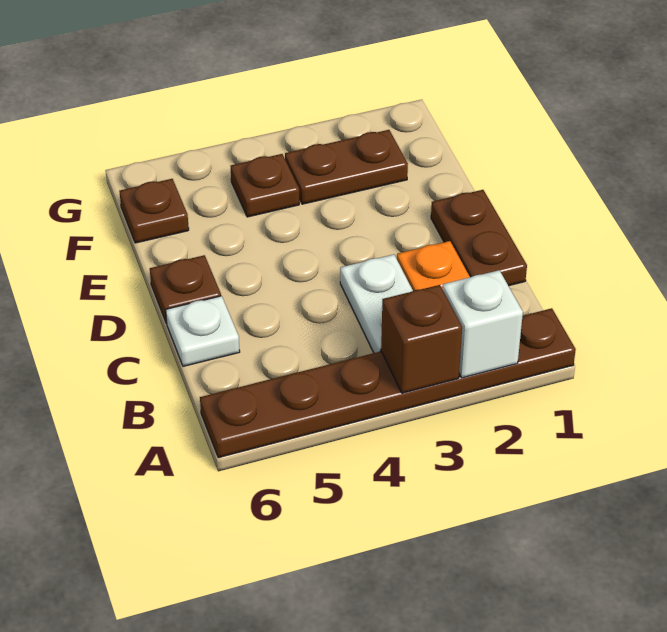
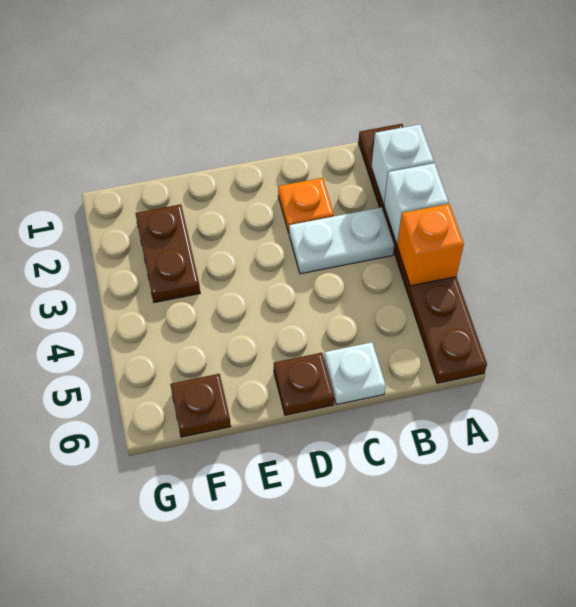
brown brick A3 level 2 -> white brick A3 level 2
none -> orange brick A4 level 2
brown plate C1:D1 level 1 -> none
brown plate F4 level 1 -> none

